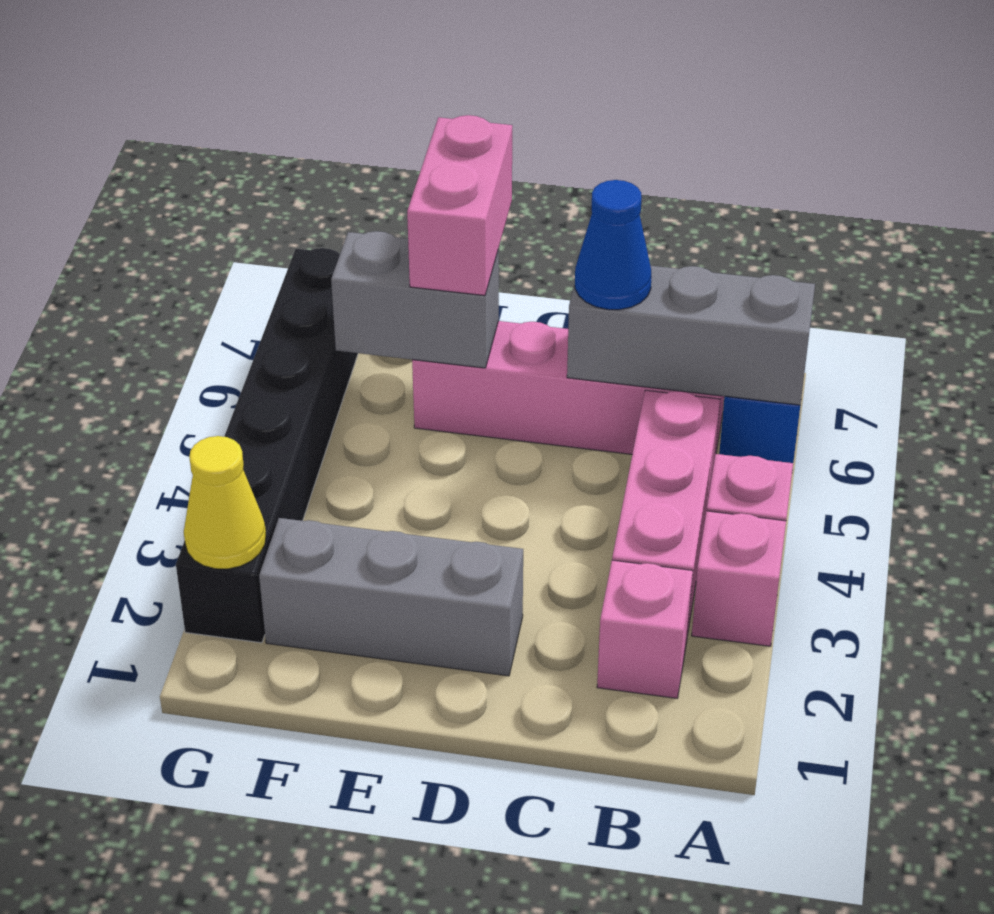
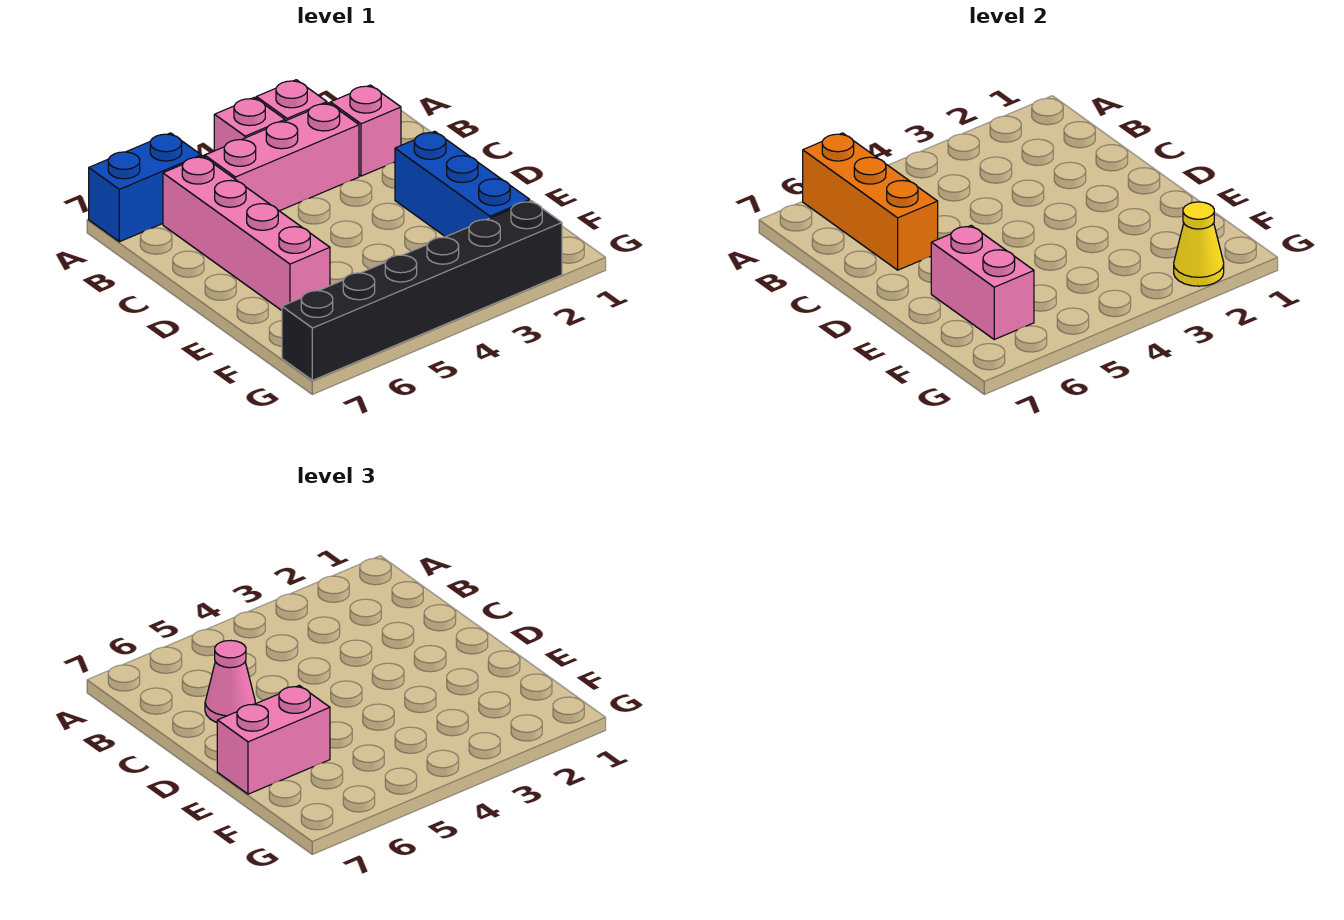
grey brick A6:C6 level 2 -> orange brick A6:C6 level 2
blue cone C6 level 3 -> pink cone C6 level 3
grey brick D2:F2 level 1 -> blue brick D2:F2 level 1
grey brick E6:F6 level 2 -> pink brick E6:F6 level 2

